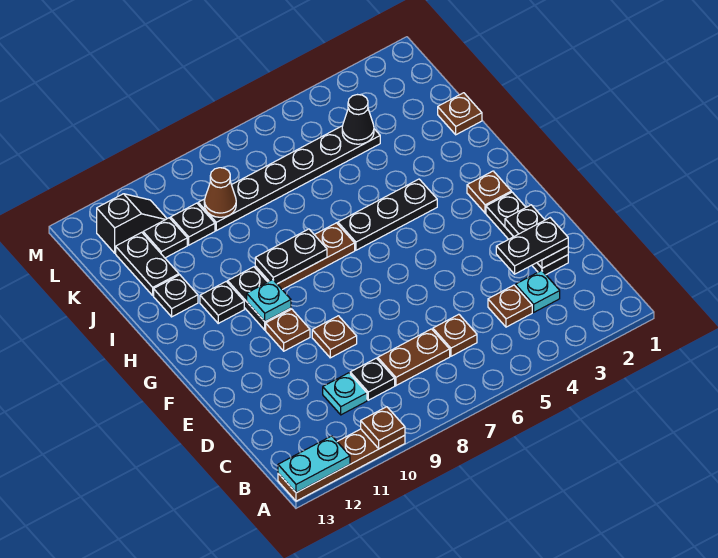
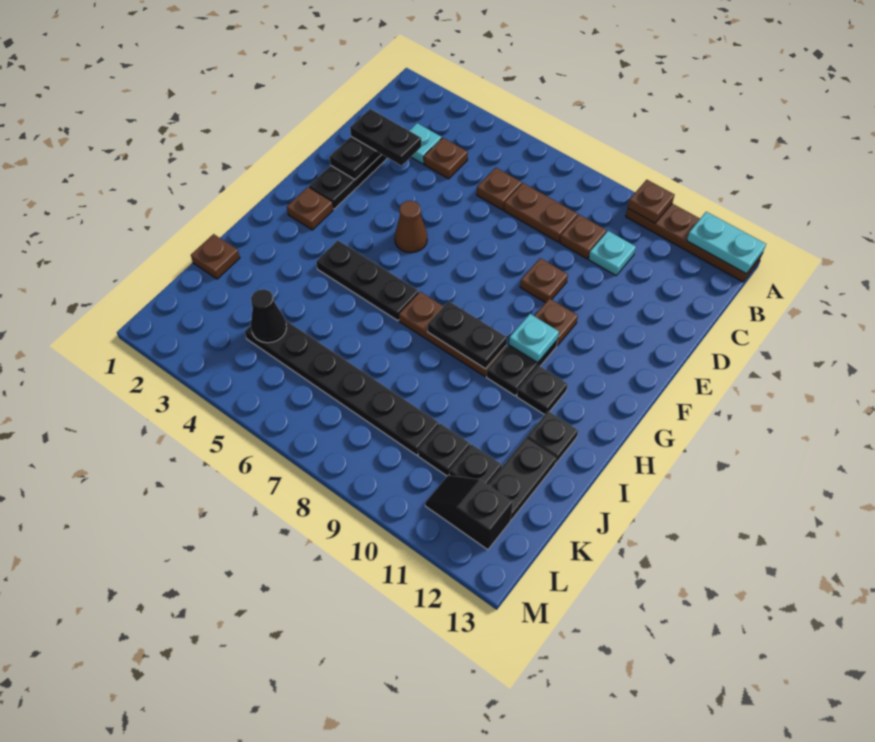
black plate C9 level 1 -> brown plate C9 level 1
brown cone K9 level 2 -> brown cone F5 level 1

